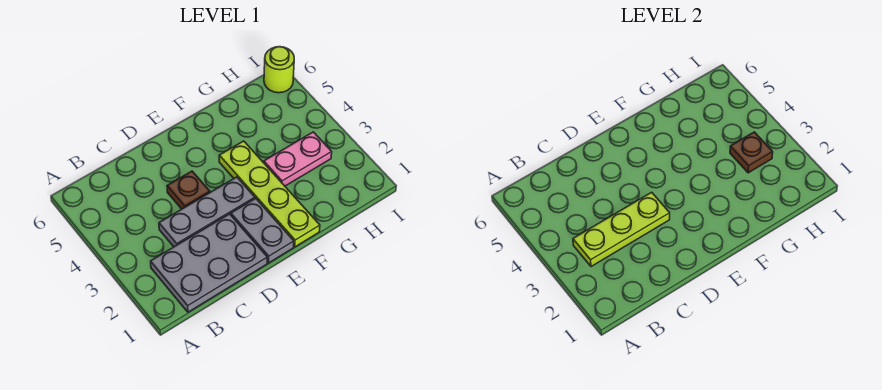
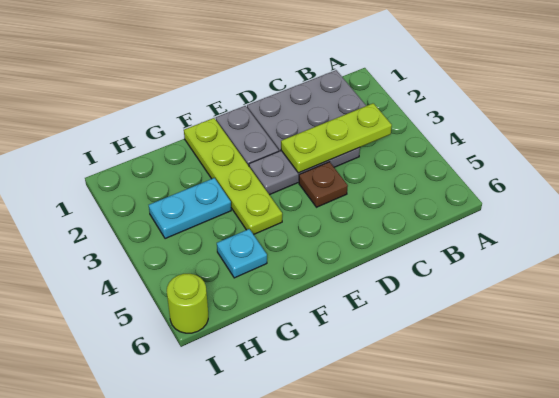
pink plate G3:H3 level 1 -> cyan plate G3:H3 level 1
none -> cyan plate G5 level 1
brown plate H3 level 2 -> none

